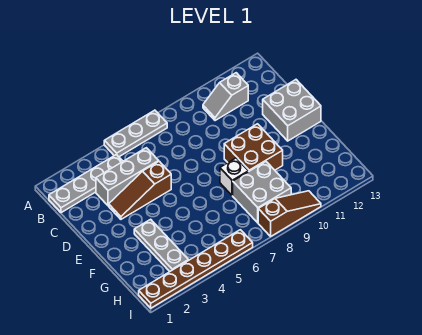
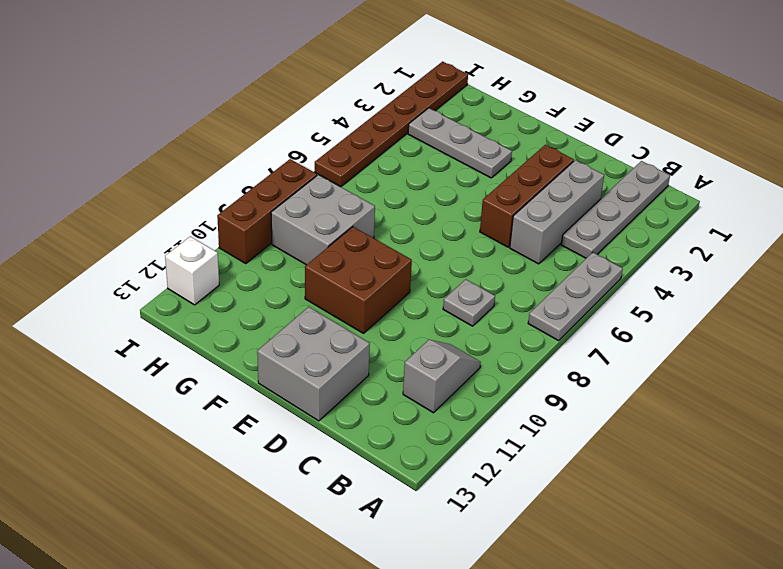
none -> grey plate C8 level 1
brown slope D3:D5 level 1 top 5 -> brown brick D3:D5 level 1
white brick F8 level 1 -> white brick I12 level 1
brown slope I8:I10 level 1 top 8 -> brown brick I8:I10 level 1

